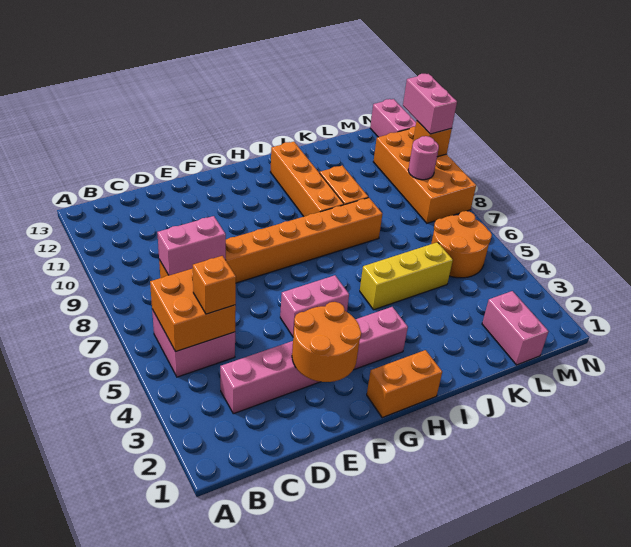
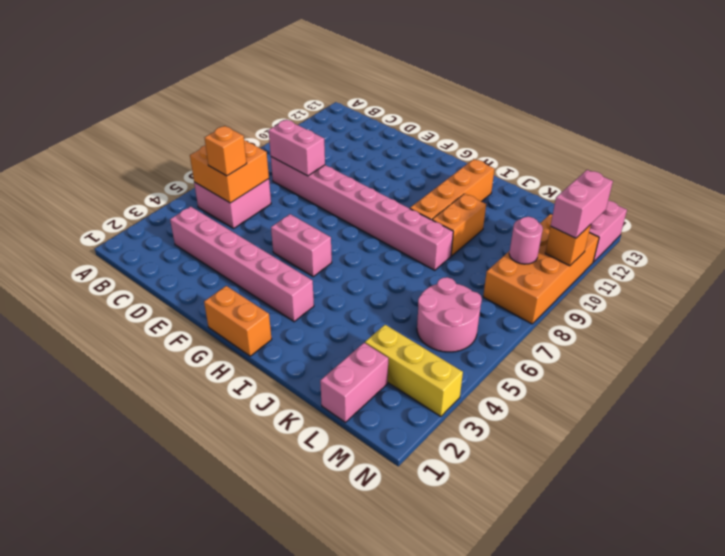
orange brick C8:J8 level 1 -> pink brick C8:J8 level 1
orange round brick E2:F3 level 2 -> none
yellow brick I5:K5 level 1 -> yellow brick L3:N3 level 1
orange round brick L5:M6 level 1 -> pink round brick L5:M6 level 1

